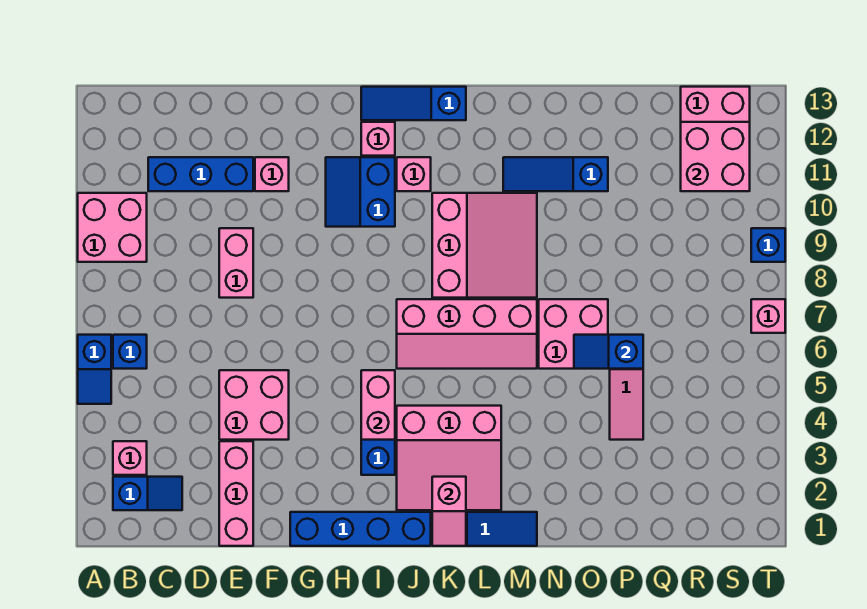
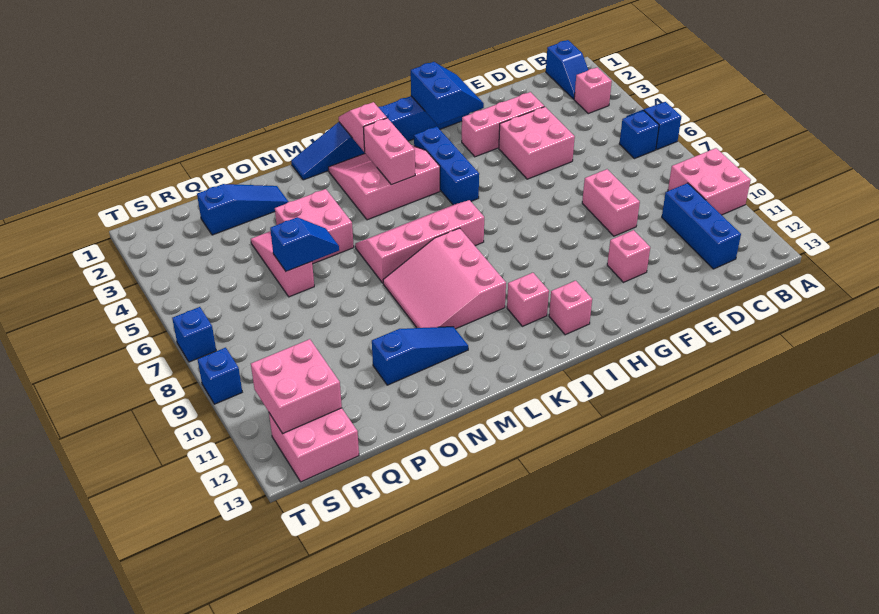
blue slope B2:C2 level 1 top B -> blue slope B1:B2 level 1 top 1
blue brick C11:E11 level 1 -> blue brick C10:C12 level 1
pink brick E1:E3 level 1 -> pink brick E3:G3 level 1
blue slope H10:I11 level 1 top I -> blue slope G1:H2 level 2 top H
pink brick I4:I5 level 2 -> pink brick K3:K4 level 2
blue slope I13:K13 level 1 top K -> blue slope O2:Q2 level 1 top Q
pink brick N6:O7 level 1 -> pink brick N4:O5 level 1
pink brick T7 level 1 -> blue brick T7 level 1

